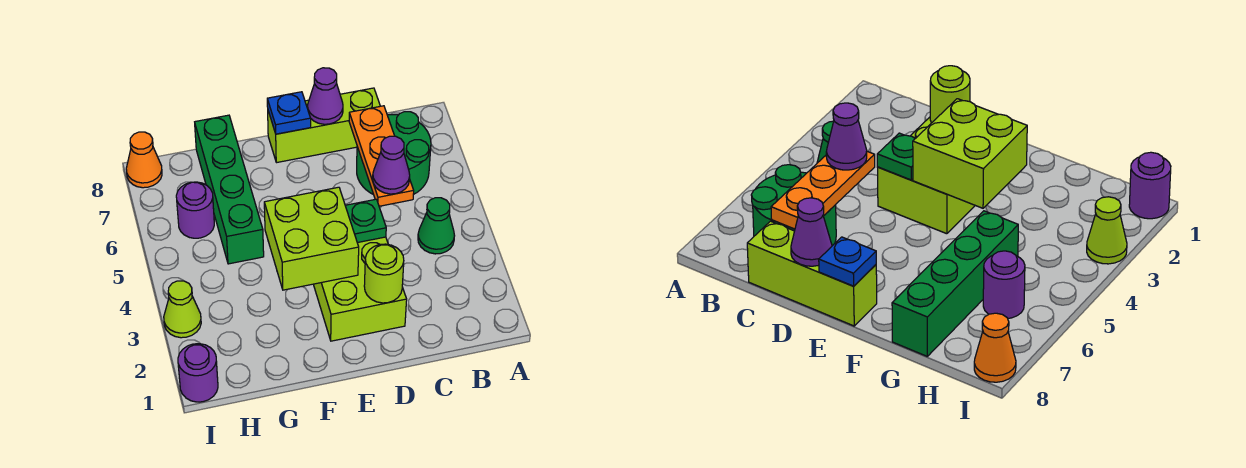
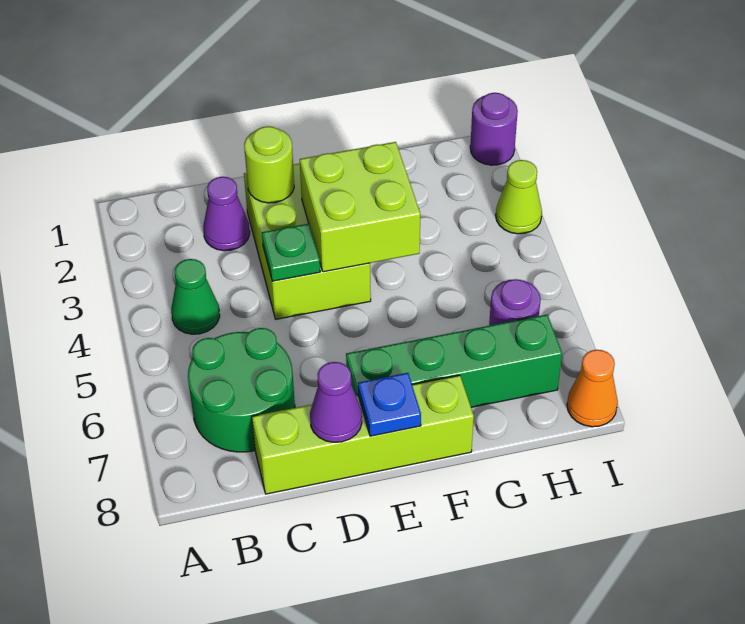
orange plate C5:C7 level 2 -> none
purple cone C5 level 3 -> purple cone C2 level 1
lime brick C8:E8 level 1 -> lime brick C8:F8 level 1
green brick G5:G8 level 1 -> green brick E7:H7 level 1

